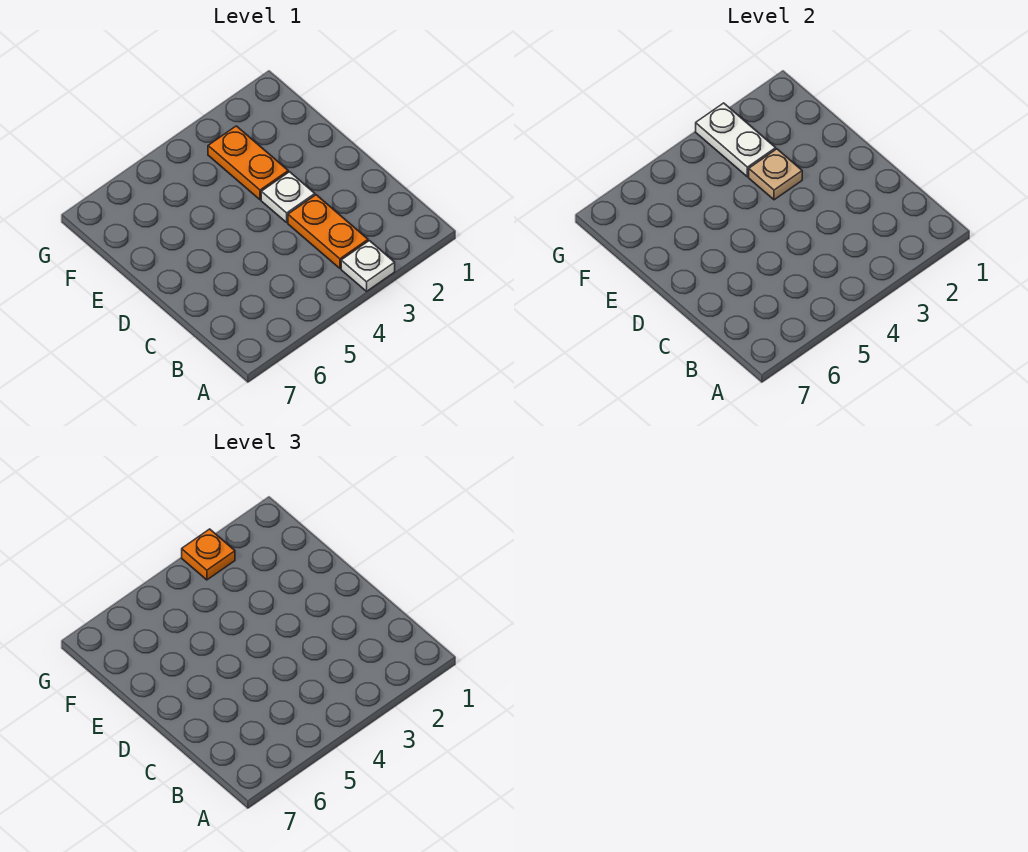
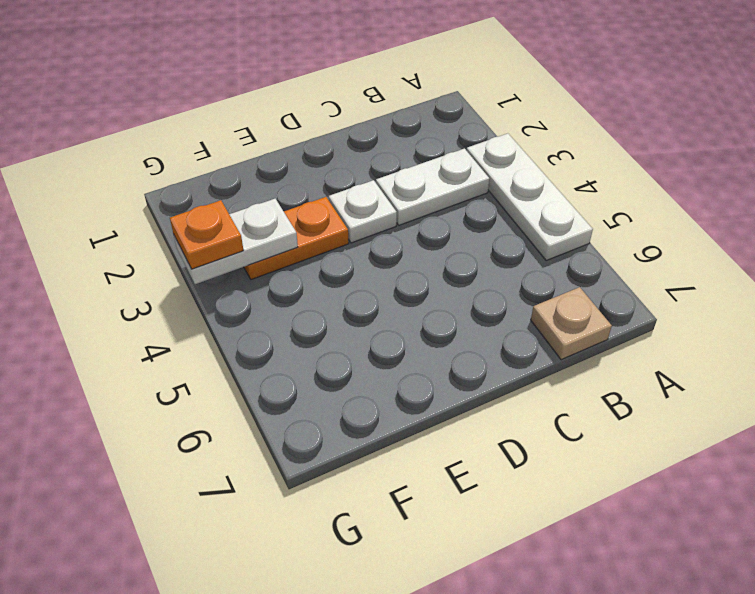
white plate A3 level 1 -> white plate A3:A5 level 1
orange plate B3:C3 level 1 -> white plate B3:C3 level 1
tan plate E3 level 2 -> tan plate B7 level 1

